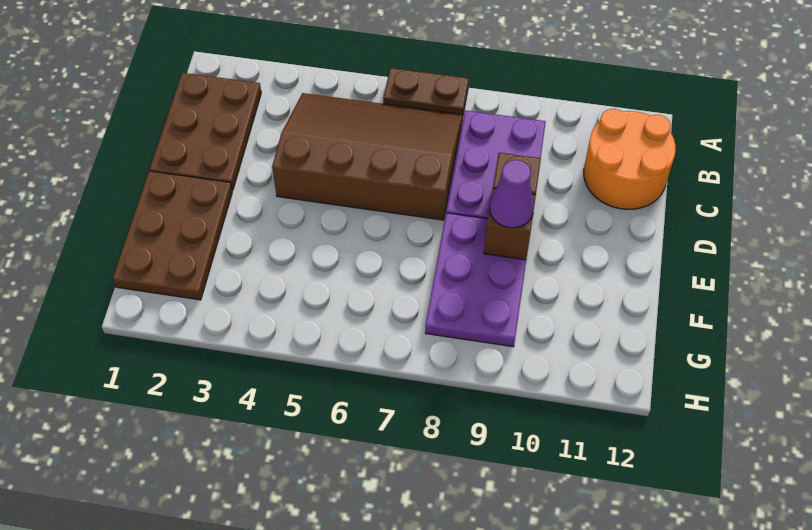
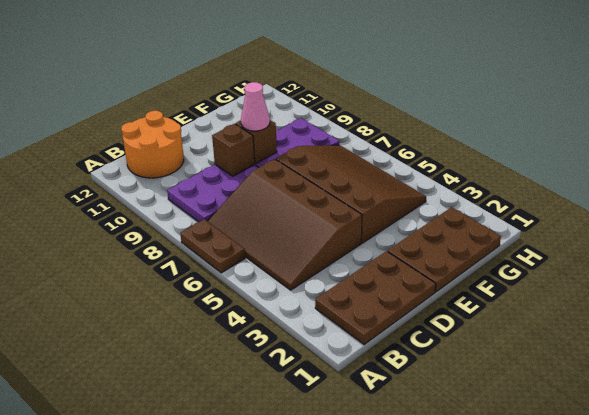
none -> brown slope E4:G7 level 1 top E
purple cone E9 level 3 -> pink cone E9 level 3

